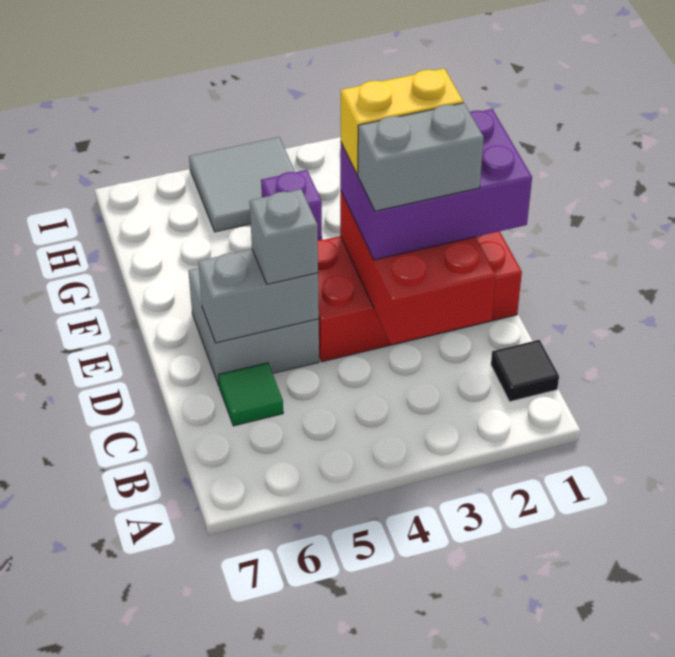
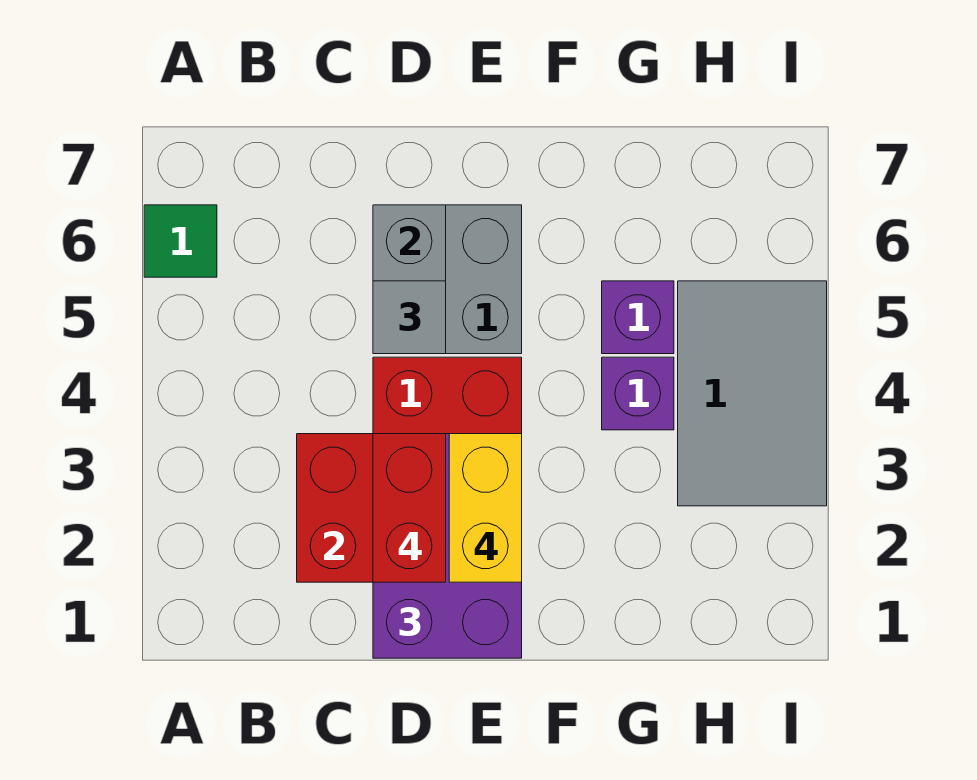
black tile B1 level 1 -> none
green tile C6 level 1 -> green tile A6 level 1
grey brick D2:D3 level 4 -> red brick D2:D3 level 4
grey brick D5 level 3 -> grey tile D5 level 3
none -> purple brick G5 level 1
grey tile H4:I5 level 1 -> grey tile H3:I5 level 1

